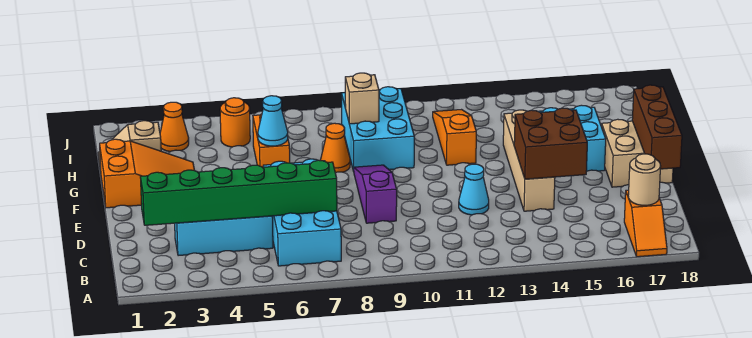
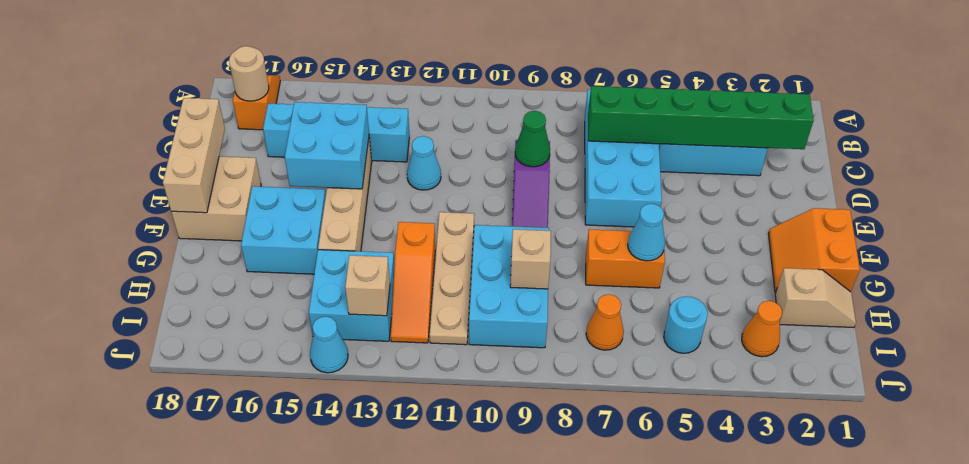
none -> cyan brick C13:C16 level 1
none -> green cone D9 level 2
brown brick D14:E15 level 2 -> cyan brick D14:E15 level 2
brown brick D18:F18 level 2 -> tan brick D18:F18 level 2
orange slope F1:G3 level 1 top 1 -> orange slope F1:G2 level 1 top 1
none -> tan plate F11:I11 level 1
orange brick G6:H6 level 1 -> orange brick G6:G7 level 1
orange cone G8 level 1 -> orange cone I7 level 1
none -> cyan brick H13:I14 level 1
orange round brick I5 level 1 -> cyan round brick I5 level 1
none -> tan brick I13 level 2
none -> cyan cone J14 level 1

